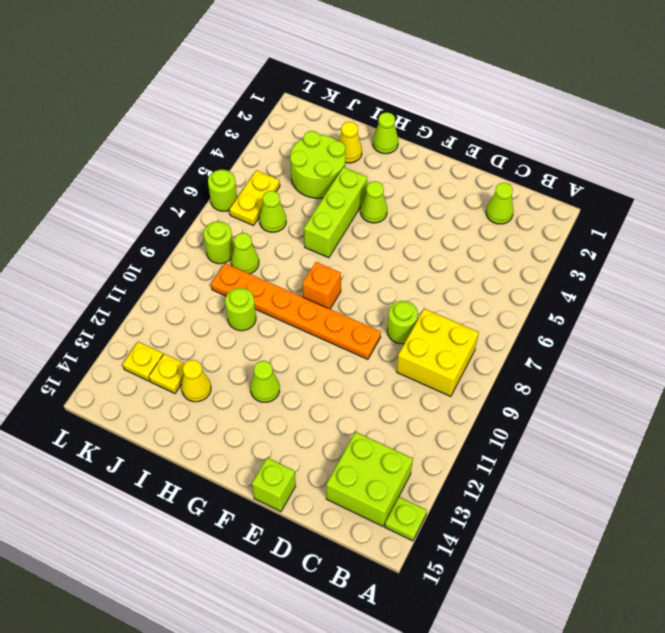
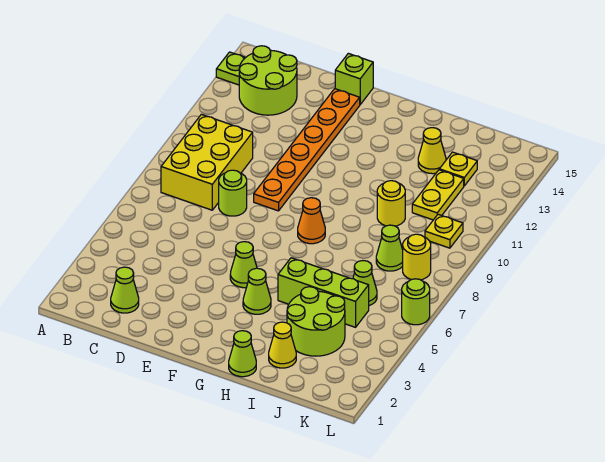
yellow brick B8:C9 level 1 -> yellow brick B8:C10 level 1
lime brick B13:C14 level 1 -> lime round brick B13:C14 level 1
orange plate E9:J9 level 1 -> orange plate E9:E14 level 1
orange brick G8 level 1 -> orange cone G8 level 1
lime cone G12 level 1 -> lime cone F5 level 1
lime brick H4:H6 level 1 -> lime brick H5:J5 level 1
lime round brick I10 level 1 -> yellow round brick I10 level 1
yellow plate K5:K6 level 1 -> yellow plate J11:J12 level 1
lime round brick K8 level 1 -> yellow round brick K8 level 1
yellow plate K13 level 1 -> yellow plate K10 level 1

